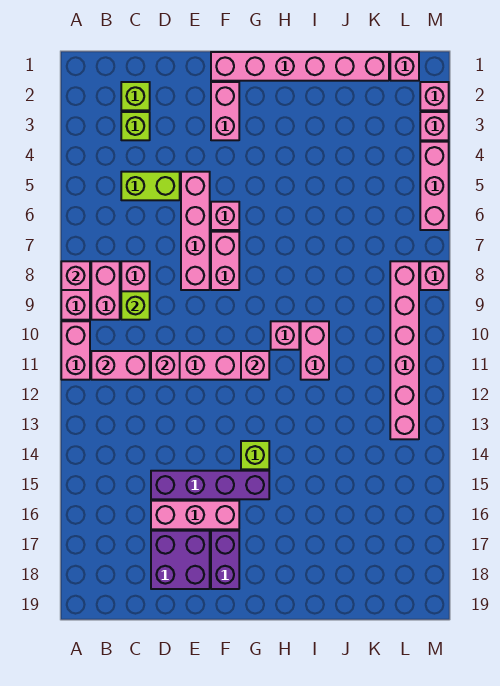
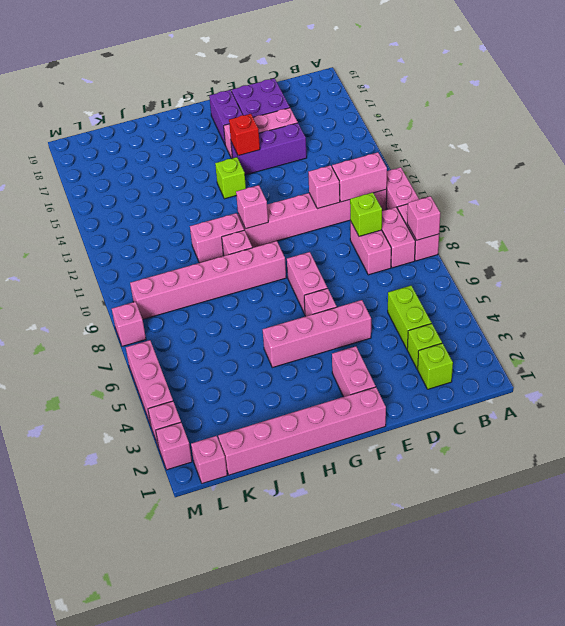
lime brick C5:D5 level 1 -> lime brick C4:C5 level 1
purple brick D15:G15 level 1 -> purple brick D15:F15 level 1
pink brick E5:E8 level 1 -> pink brick E5:H5 level 1
none -> red brick F15 level 2
pink brick I10:I11 level 1 -> pink brick H11:I11 level 1
pink brick L8:L13 level 1 -> pink brick G9:L9 level 1

